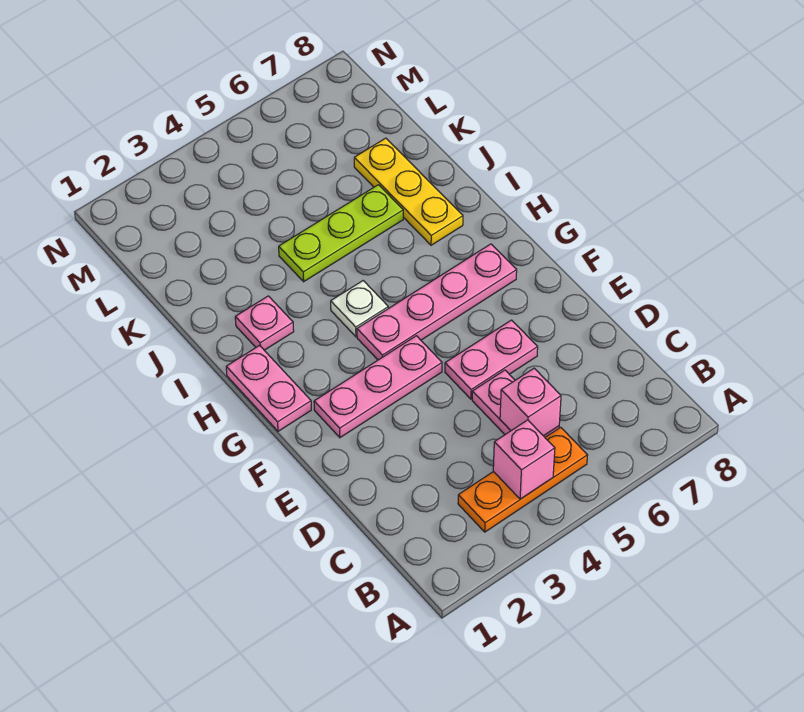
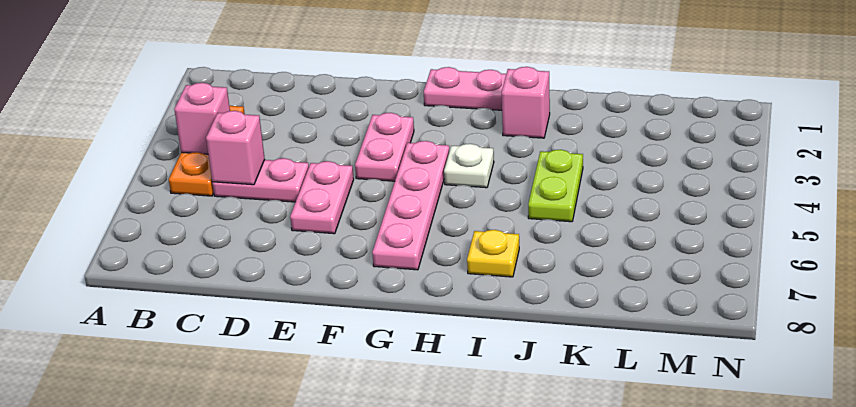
pink plate F2:F4 level 1 -> pink plate F3:F4 level 1
pink plate I2 level 1 -> pink brick I2 level 1
yellow plate I7:K7 level 1 -> yellow plate I7 level 1
lime plate J4:J6 level 1 -> lime plate J4:J5 level 1

